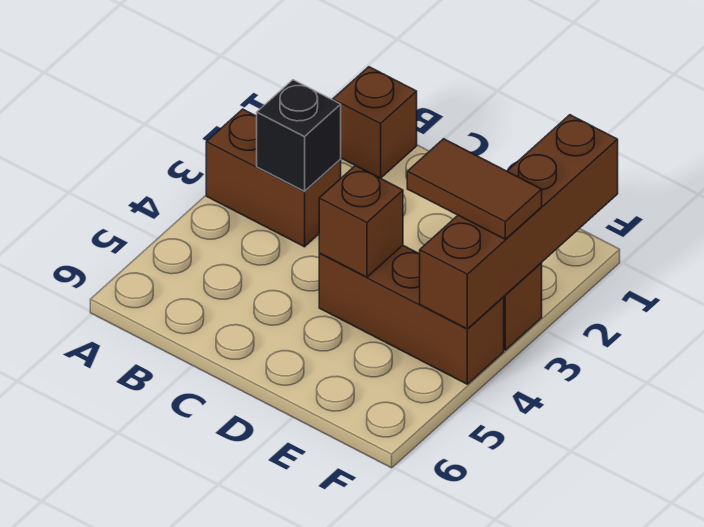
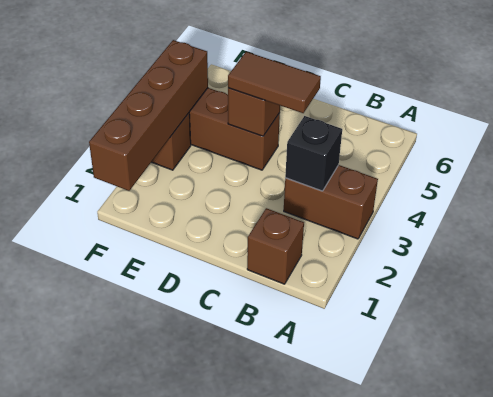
brown tile E3:F3 level 3 -> brown tile C4:D4 level 3

